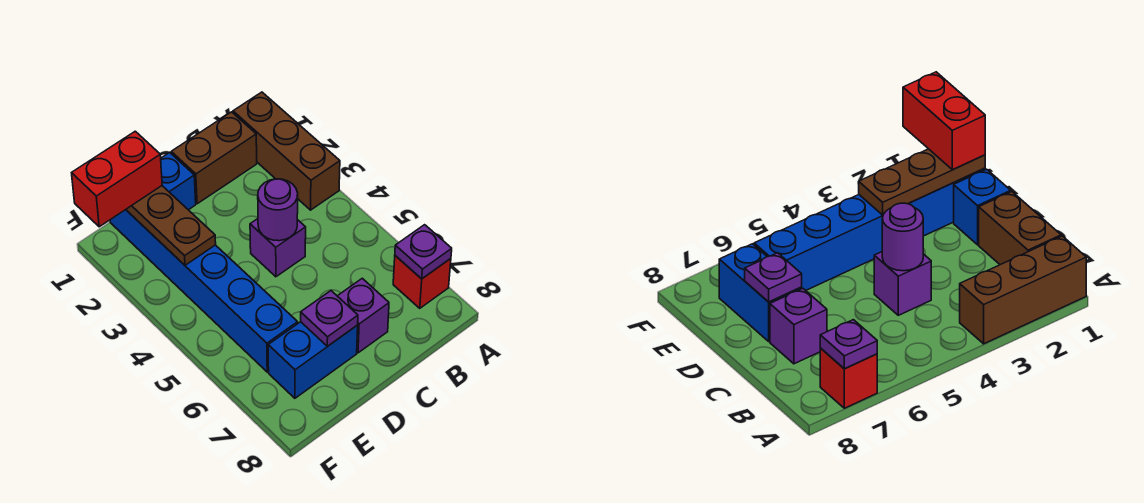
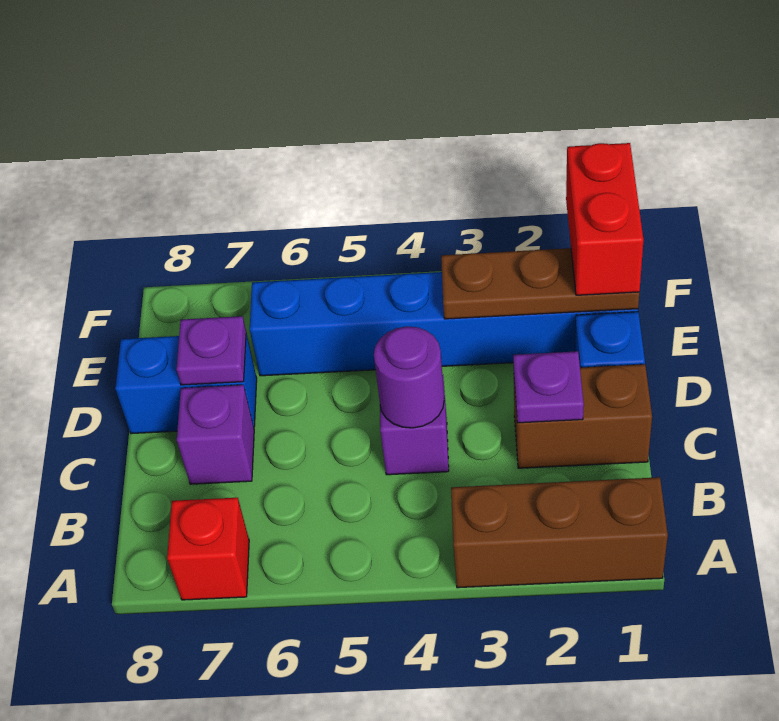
purple plate A7 level 2 -> purple plate C2 level 2
brown brick B1:C1 level 1 -> brown brick C1:C2 level 1
blue brick D7:E7 level 1 -> blue brick D7:D8 level 1

